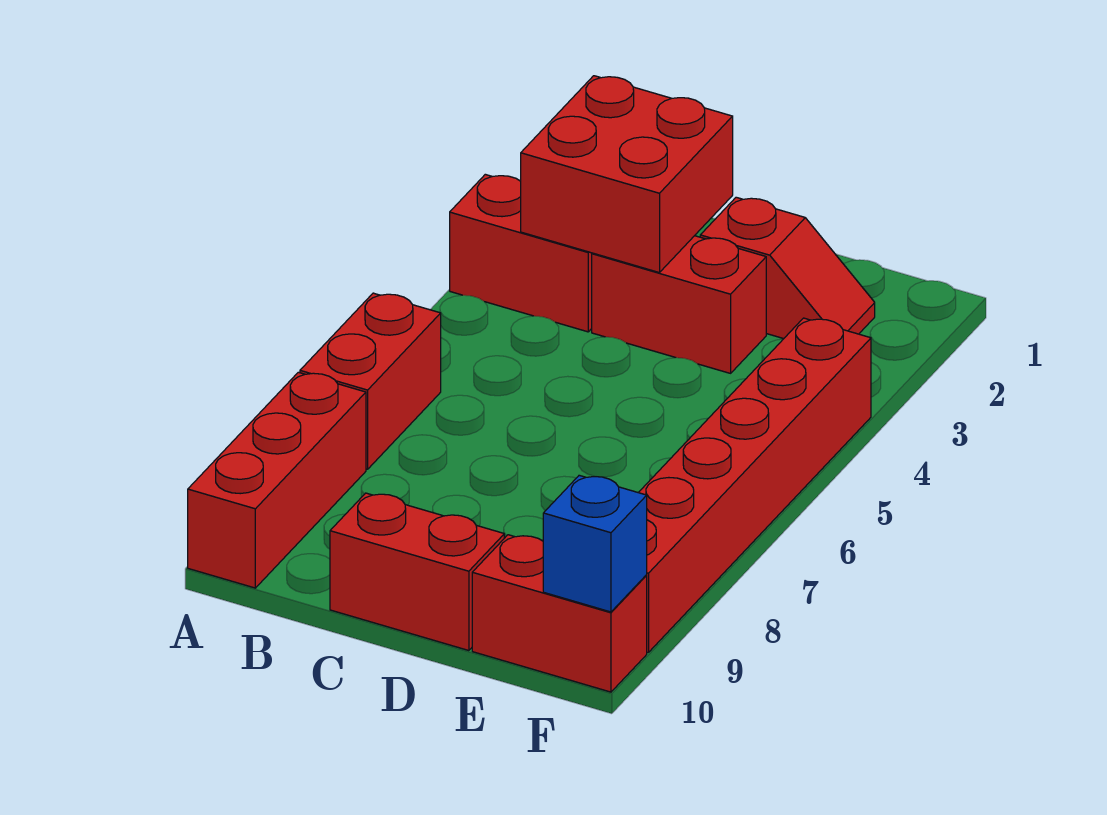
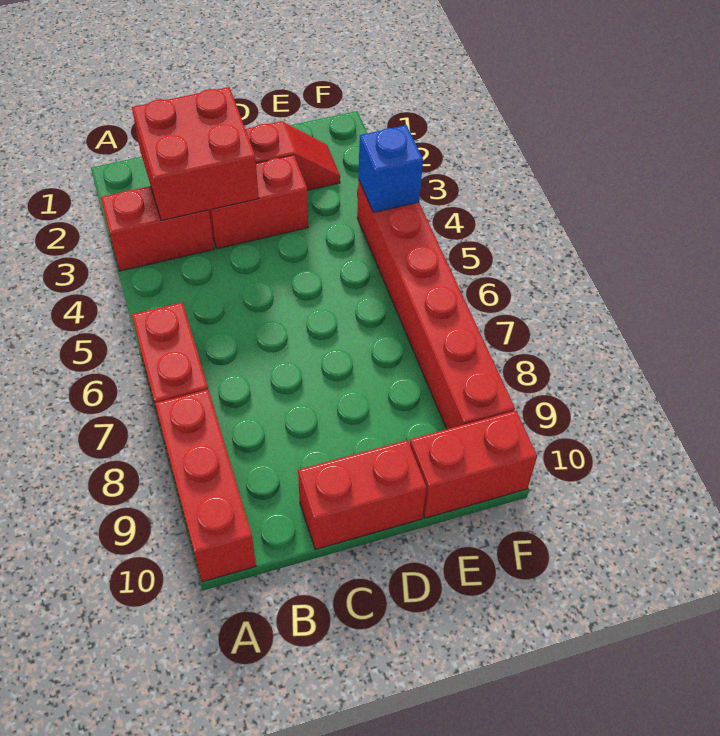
blue brick F10 level 2 -> blue brick F4 level 2

